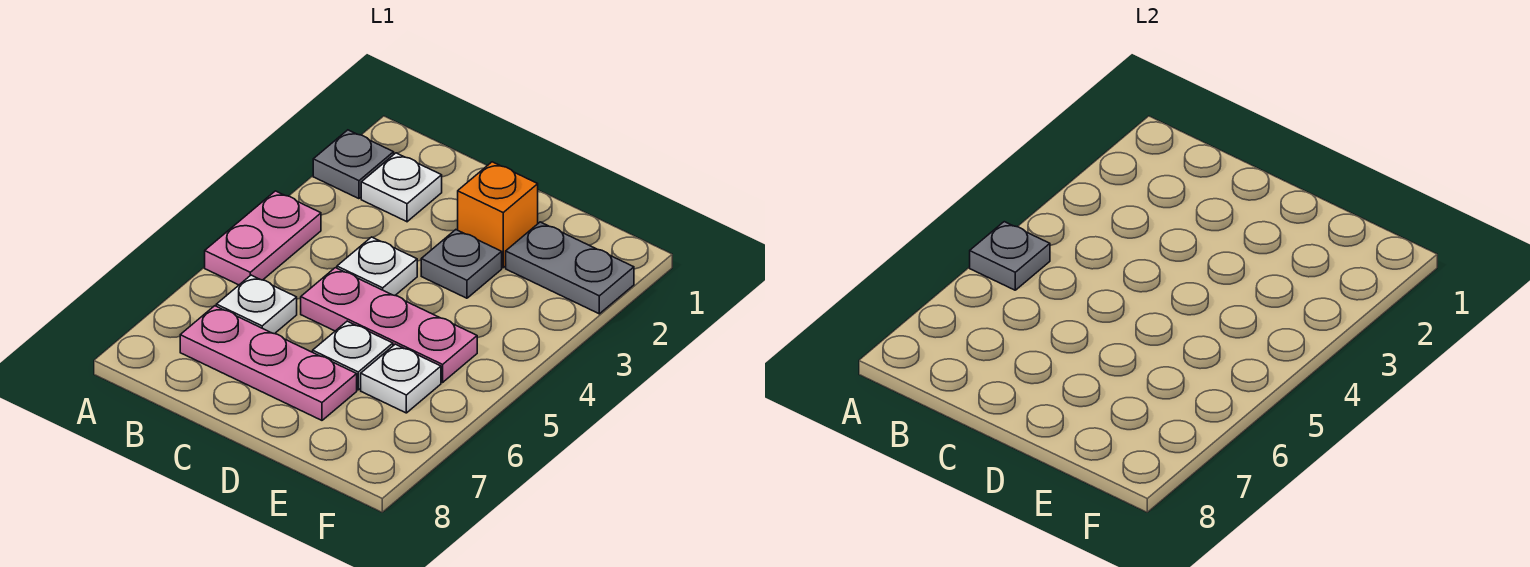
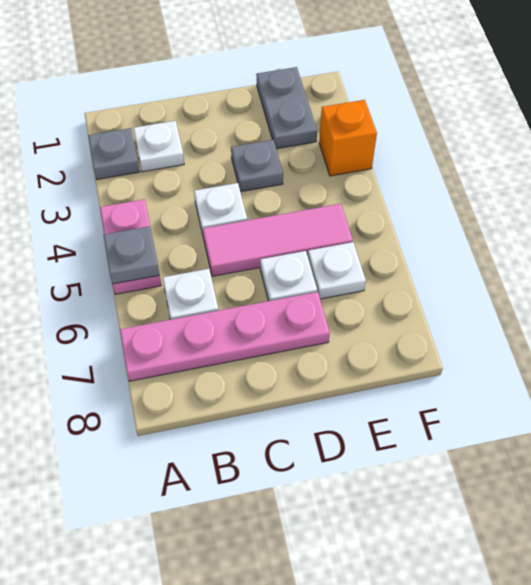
pink plate B7:D7 level 1 -> pink plate A7:D7 level 1
pink plate C5:E5 level 1 -> pink tile C5:E5 level 1
orange brick D2 level 1 -> orange brick F3 level 1
grey plate E2:F2 level 1 -> grey plate E1:E2 level 1

